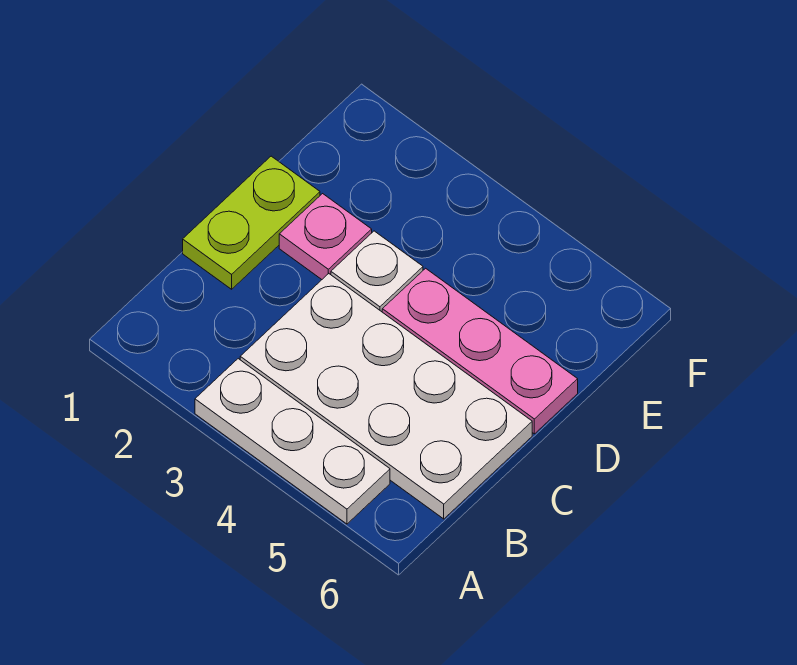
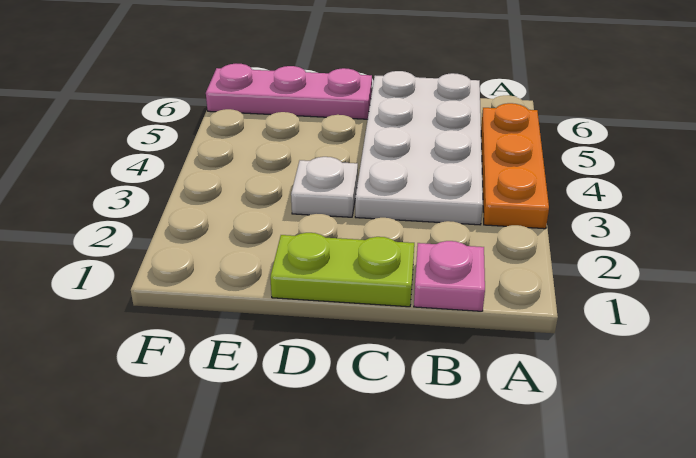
white plate A3:A5 level 1 -> orange plate A3:A5 level 1
pink plate D2 level 1 -> pink plate B1 level 1
pink plate D4:D6 level 1 -> pink plate D6:F6 level 1

